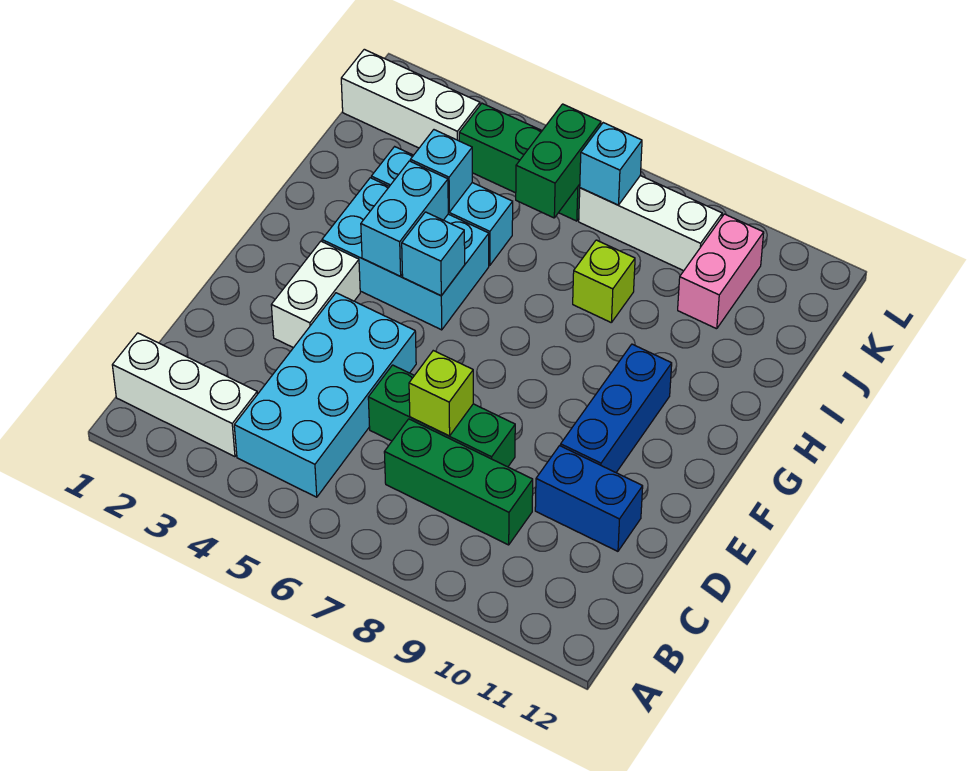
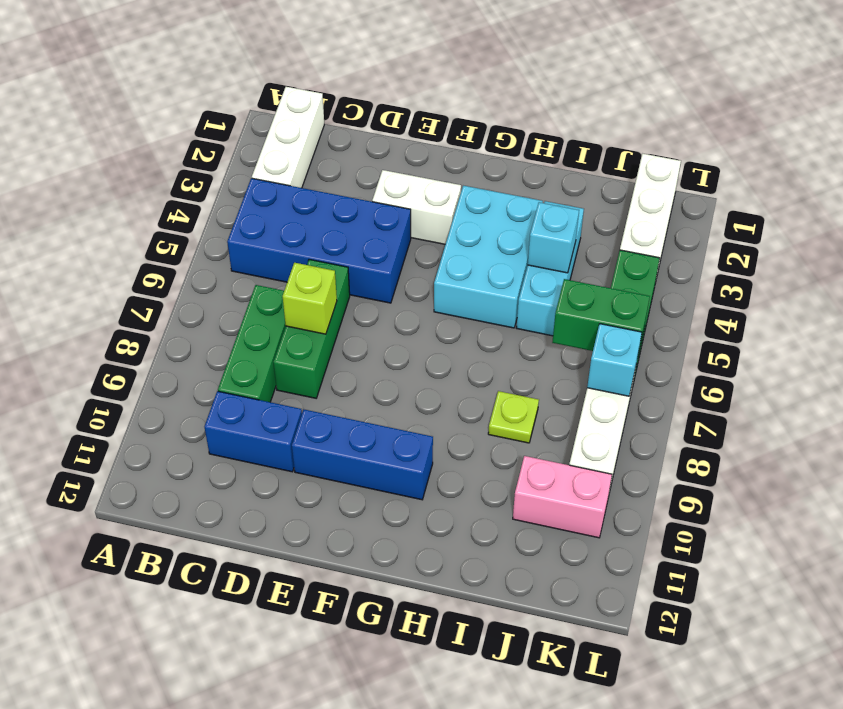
cyan brick B4:E5 level 1 -> blue brick B4:E5 level 1
blue brick D10:D11 level 1 -> blue brick C10:D10 level 1
cyan brick G4:H4 level 2 -> none
cyan brick G5 level 2 -> none
lime brick I8 level 1 -> lime plate I8 level 1

